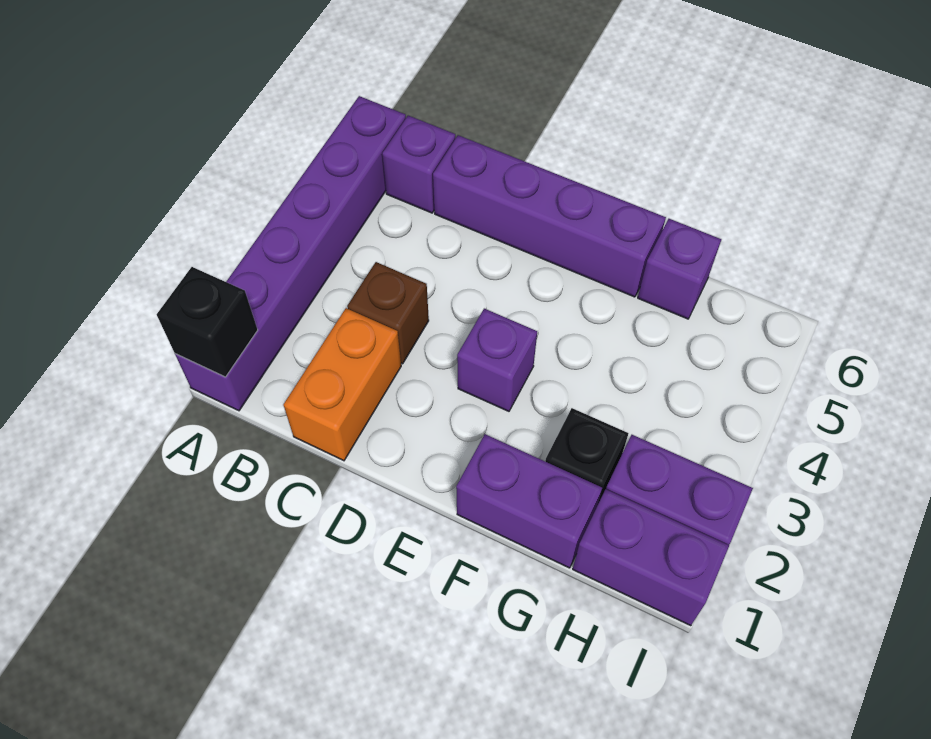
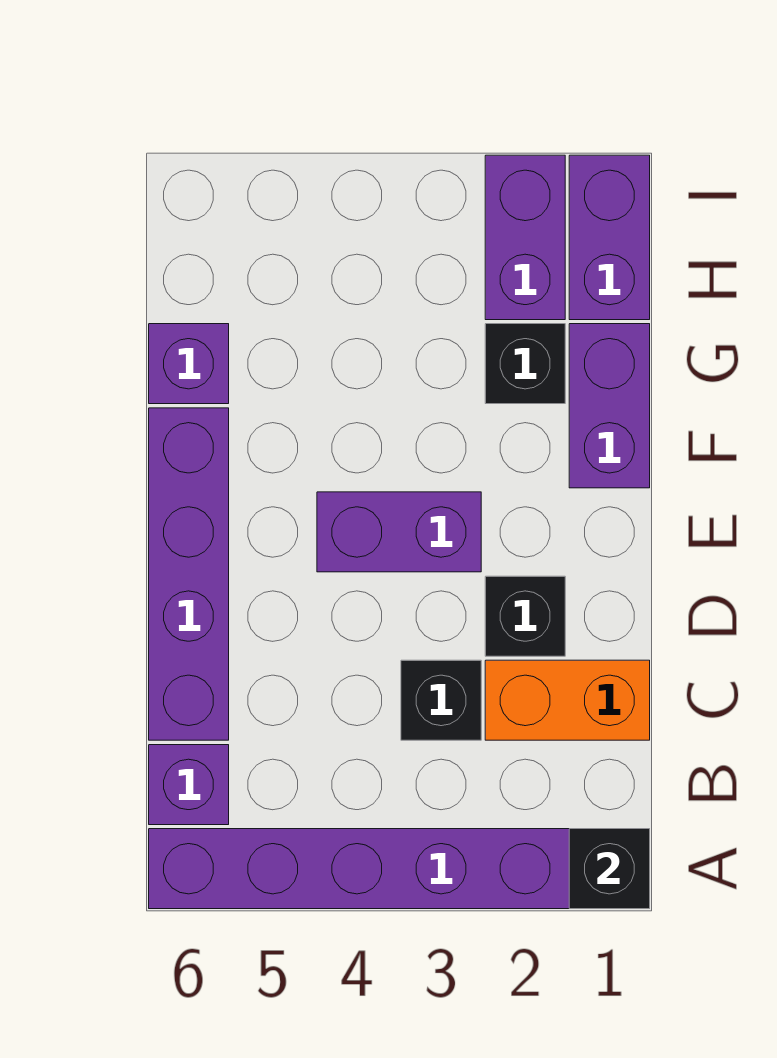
brown brick C3 level 1 -> black brick C3 level 1
none -> black brick D2 level 1
purple brick E3 level 1 -> purple brick E3:E4 level 1

